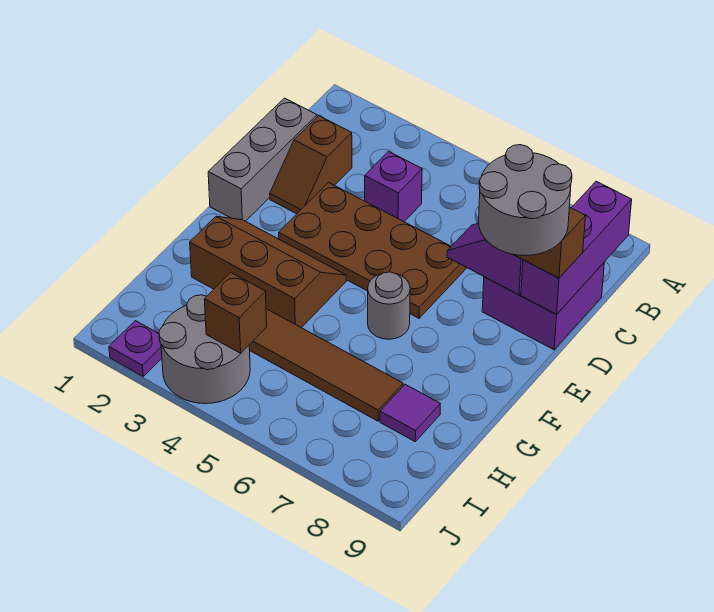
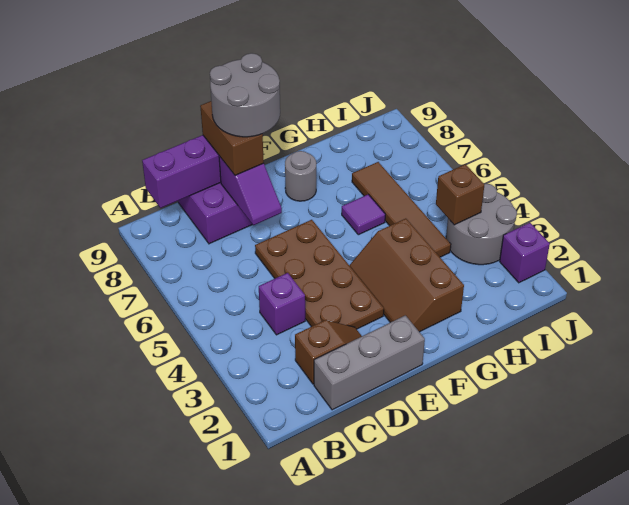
grey round brick F6 level 1 -> grey round brick F8 level 1
purple tile H8 level 1 -> purple tile G6 level 1
purple plate J2 level 1 -> purple brick J2 level 1

